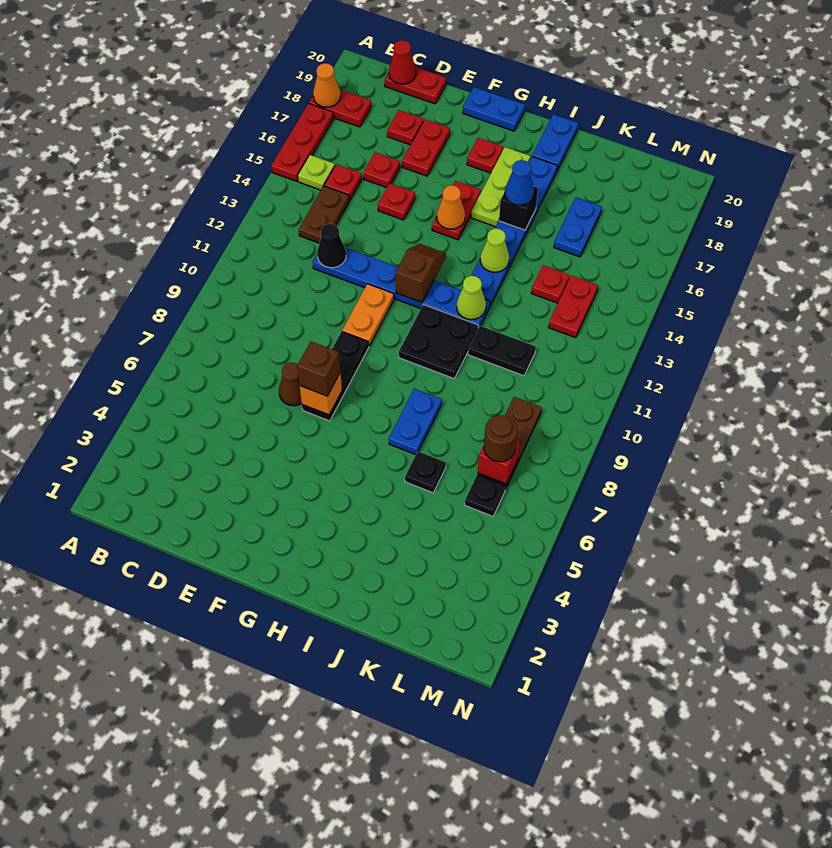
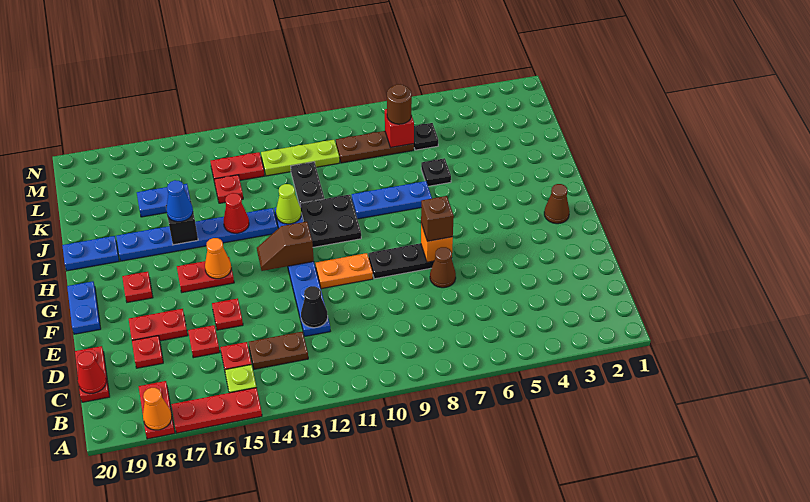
none -> brown cone G2 level 1
lime plate H16:H18 level 1 -> lime plate L10:L12 level 1
blue plate I7:I8 level 1 -> blue plate I7:I9 level 1
lime cone I14 level 2 -> red cone I14 level 2

